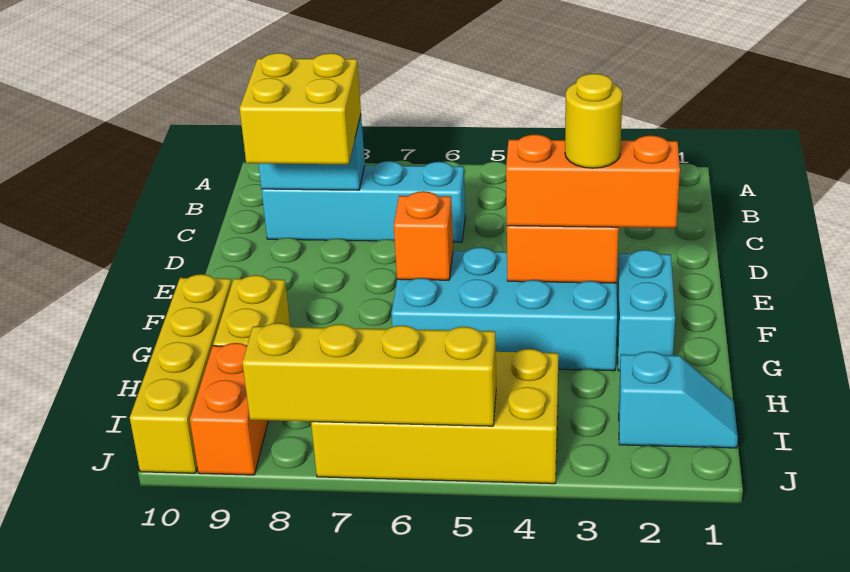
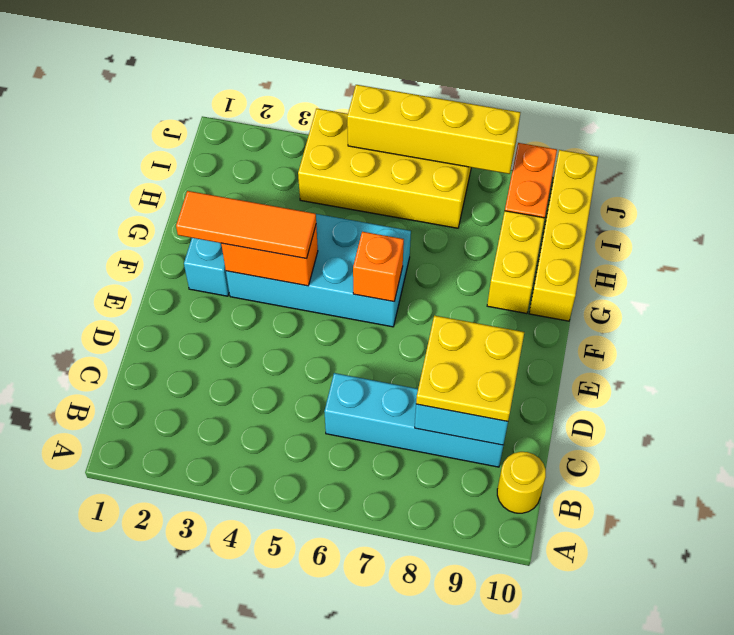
yellow brick C8:D9 level 3 -> yellow plate C8:D9 level 3
orange brick F2:F4 level 3 -> orange tile F2:F4 level 3
yellow round brick F3 level 4 -> yellow round brick B10 level 1
cyan slope I1:I2 level 1 top 2 -> none

